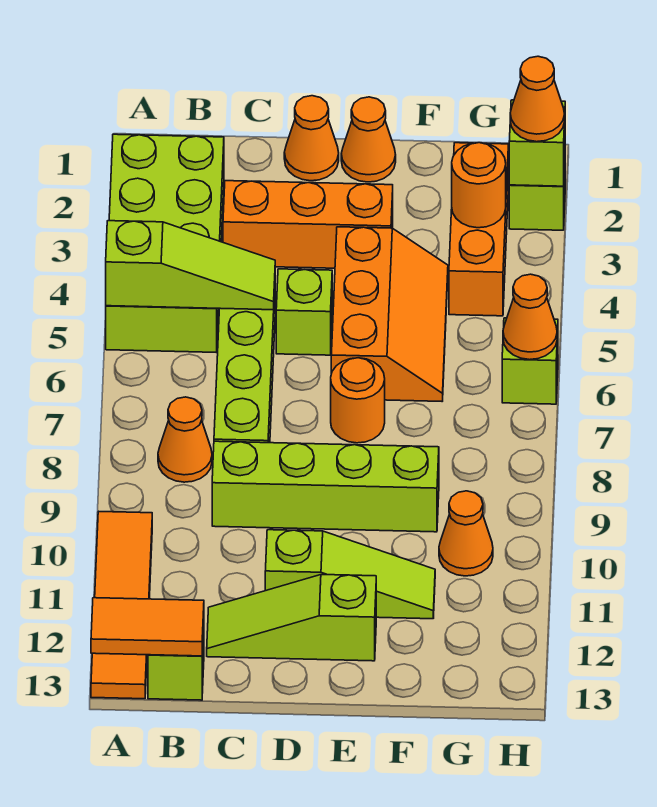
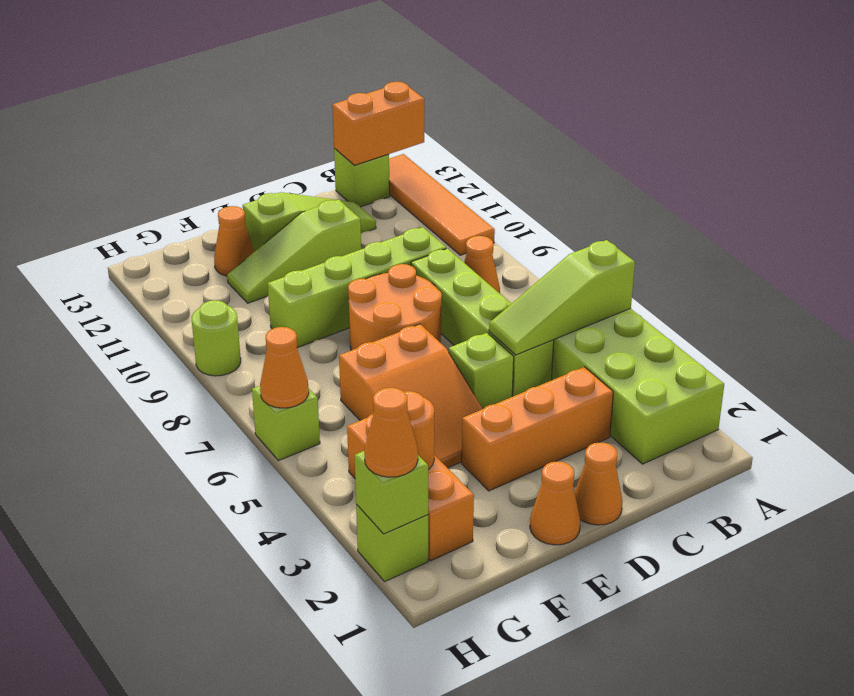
orange tile A13:B13 level 2 -> orange brick A13:B13 level 2
orange slope E4:F6 level 1 top E -> orange slope E4:F6 level 1 top 6
orange round brick E7 level 1 -> orange round brick D7:E8 level 1
orange cone G10 level 1 -> orange cone F12 level 1
none -> lime round brick H9 level 1

